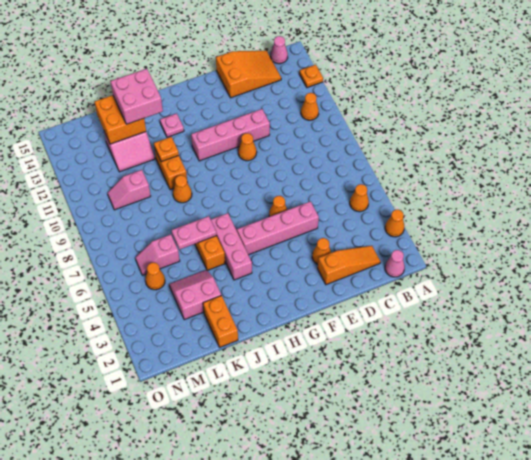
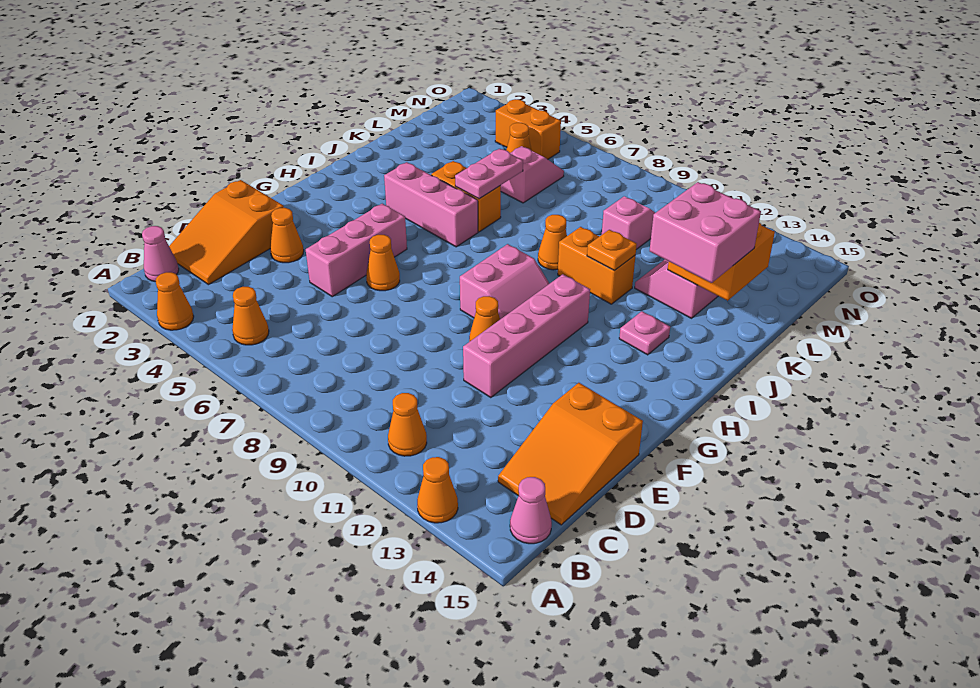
orange plate A13 level 1 -> orange cone A13 level 1
orange slope C2:E2 level 1 top E -> orange slope C1:E2 level 1 top E
pink brick E5:H5 level 1 -> pink brick E5:G5 level 1
orange brick K1:K2 level 1 -> orange brick N4:N5 level 1
pink slope K3:L4 level 1 top 3 -> pink slope G9:H10 level 1 top 9

